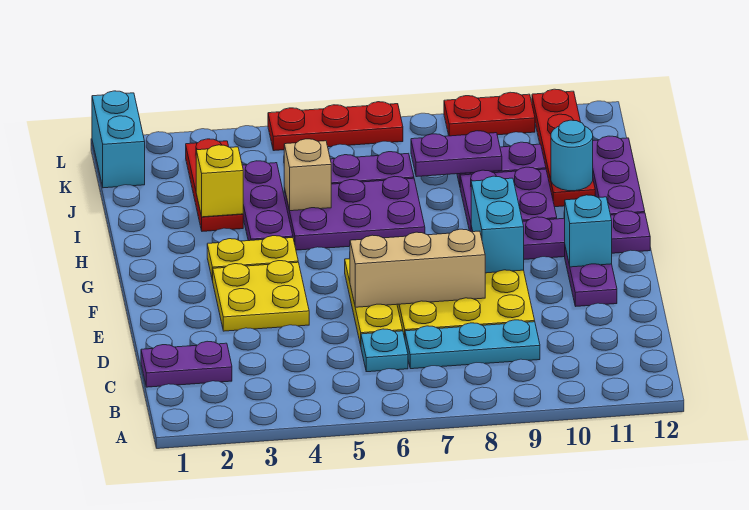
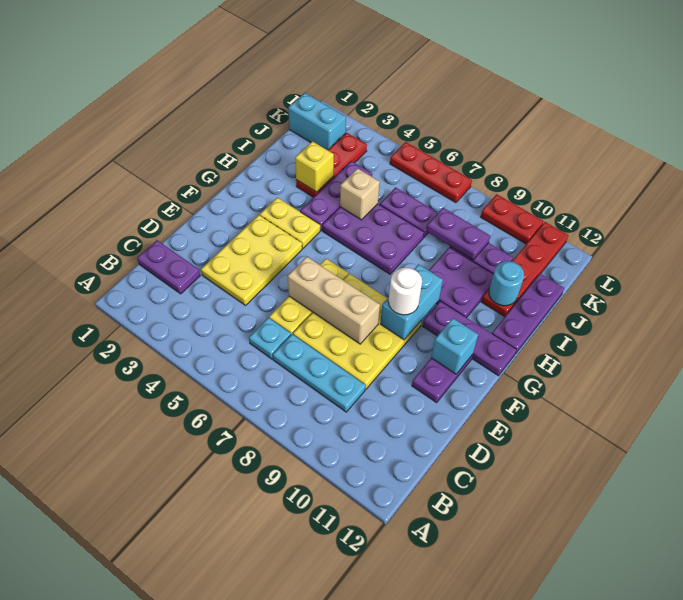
yellow plate E3:F4 level 1 -> yellow plate D3:F4 level 1
none -> white round brick F9 level 3
cyan brick K1:L1 level 1 -> cyan brick K1:K2 level 1

